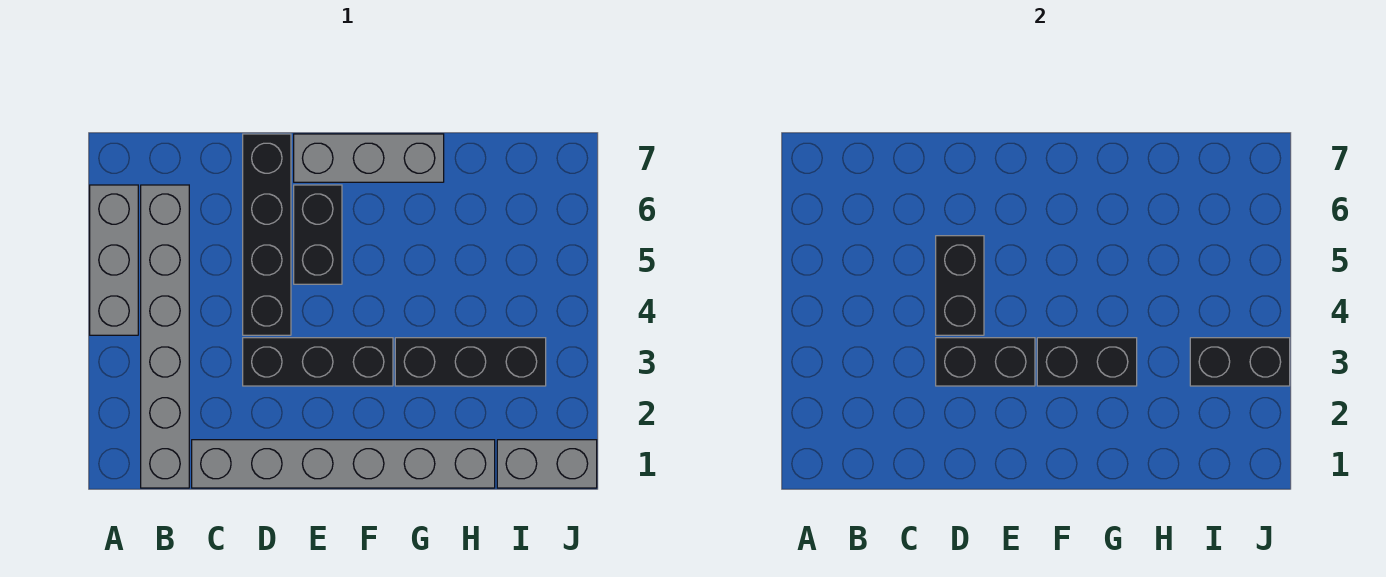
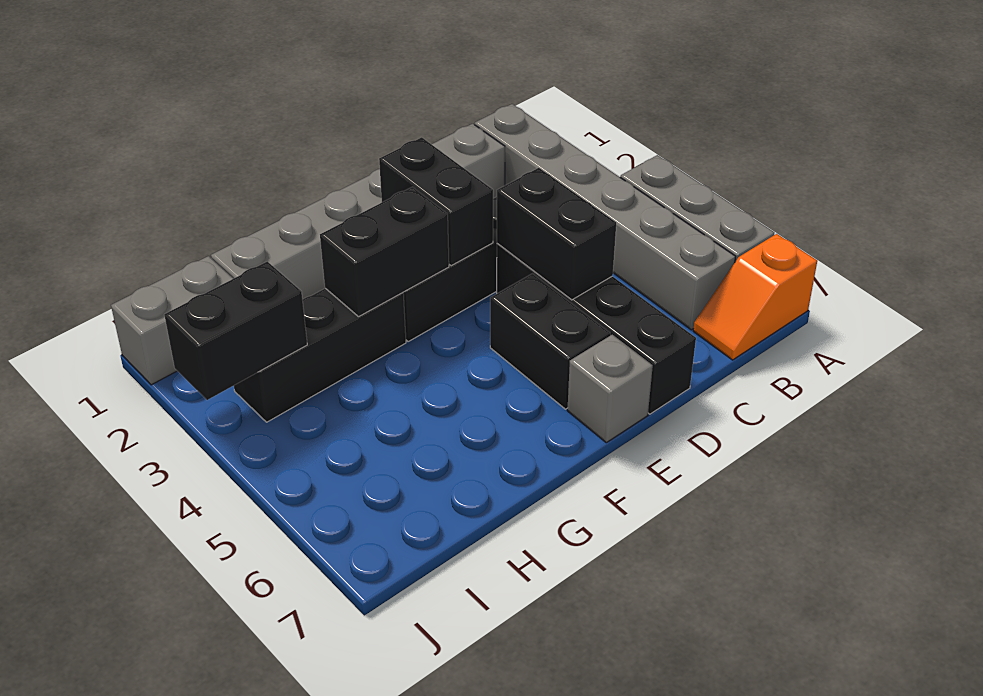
none -> orange slope A7:B7 level 1 top A
black brick D3:E3 level 2 -> black brick E2:E3 level 2
grey brick E7:G7 level 1 -> grey brick E7 level 1

